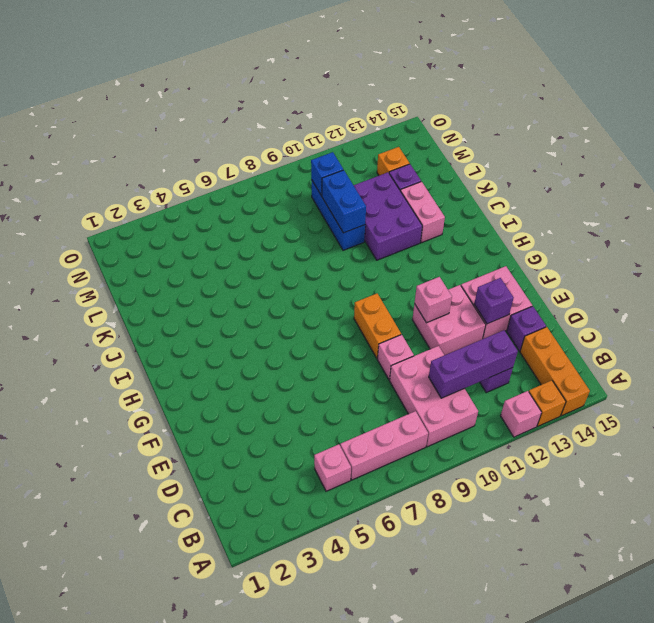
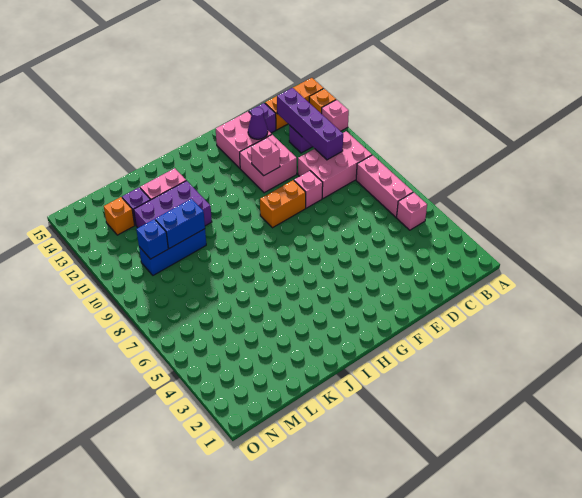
purple brick C10:C12 level 2 -> purple brick C10:C13 level 2
purple brick E13 level 2 -> purple cone E13 level 2

